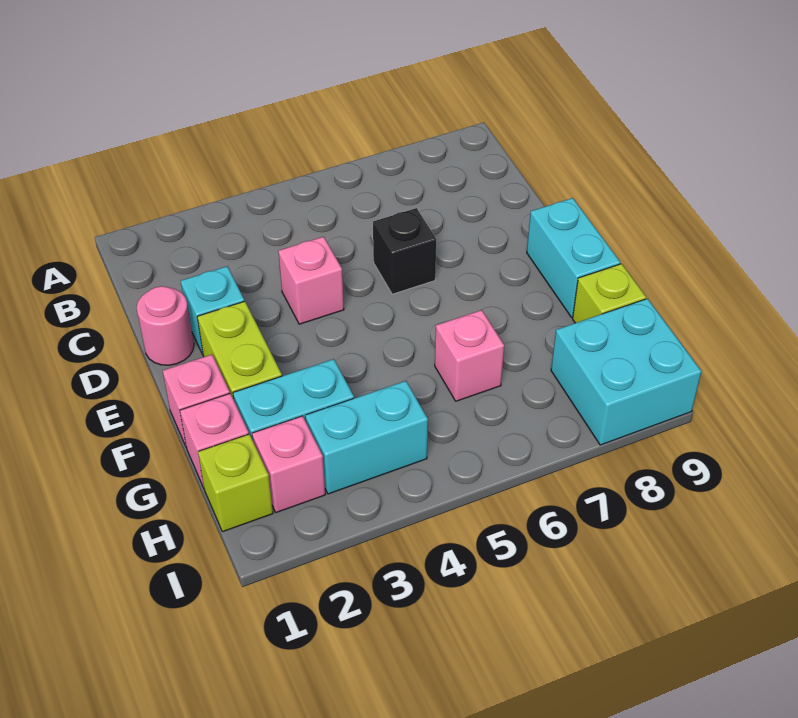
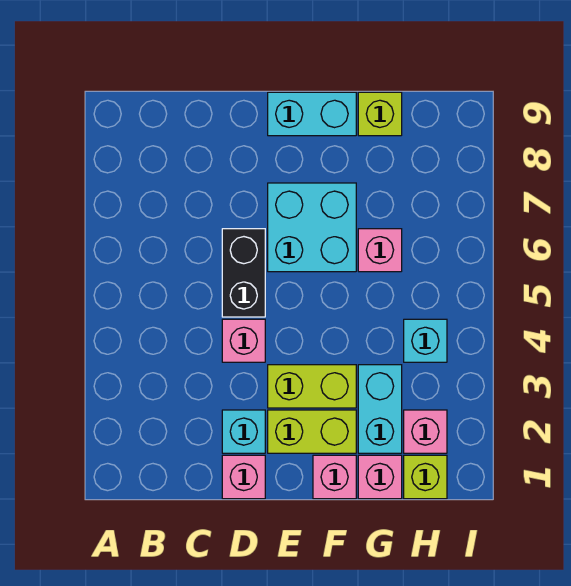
pink round brick D1 level 1 -> pink brick D1 level 1
black brick D6 level 1 -> black brick D5:D6 level 1
none -> lime brick E3:F3 level 1
cyan brick H3:H4 level 1 -> cyan brick H4 level 1
cyan brick H8:I9 level 1 -> cyan brick E6:F7 level 1

